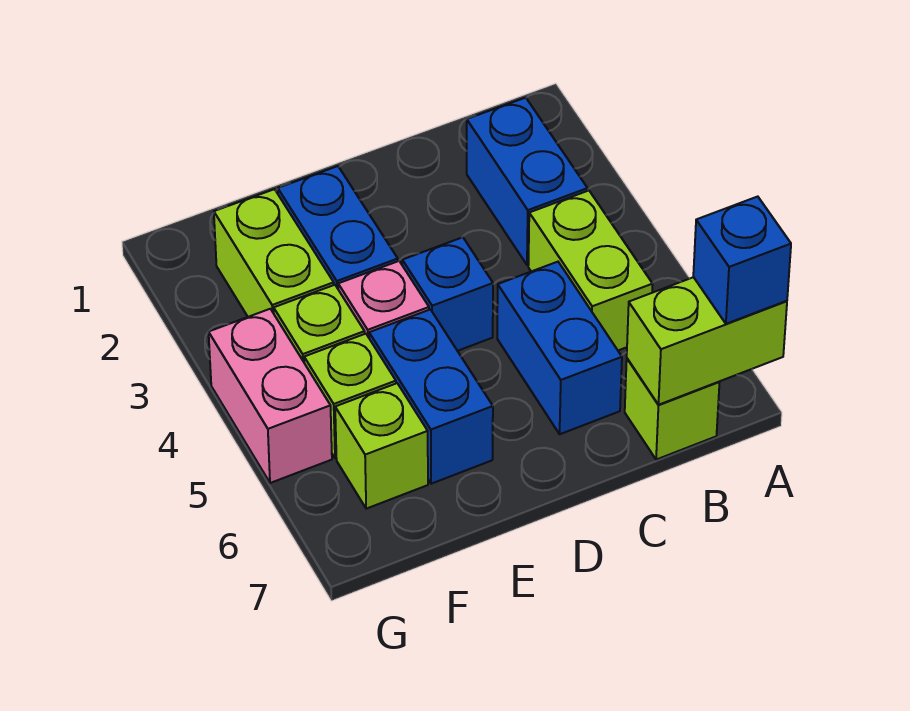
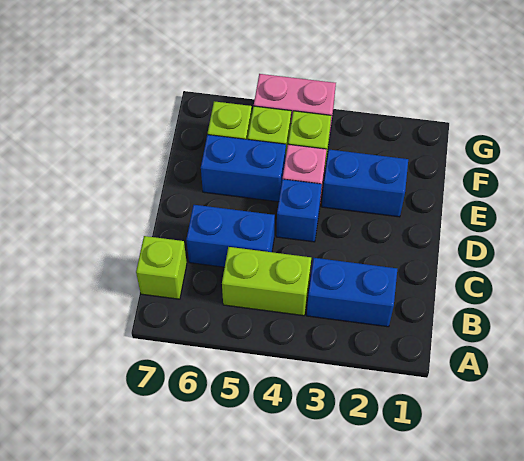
lime brick A7:B7 level 2 -> none
blue brick A7 level 3 -> none
lime brick F2:F3 level 1 -> none

